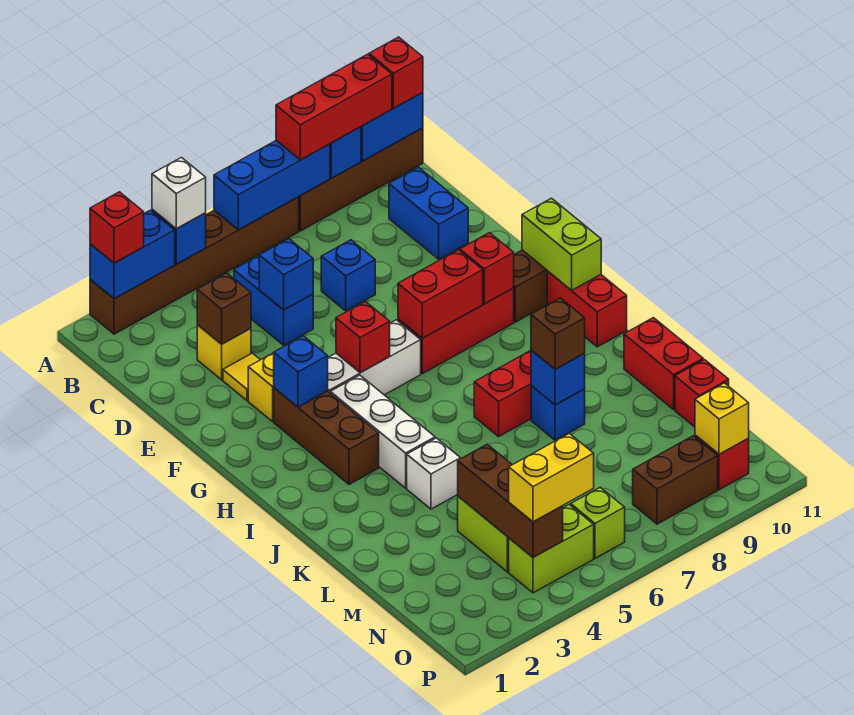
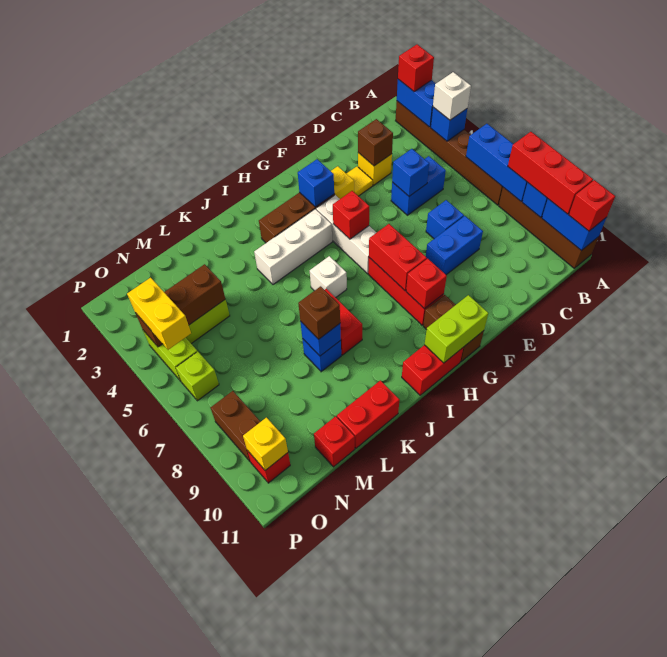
blue brick C10:D10 level 1 -> blue brick D8:E8 level 1
white brick K4 level 1 -> white brick I6 level 1

